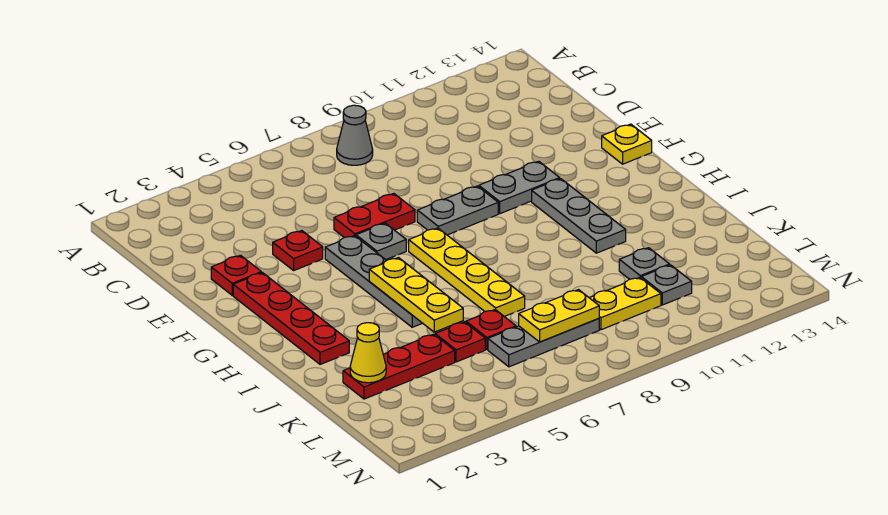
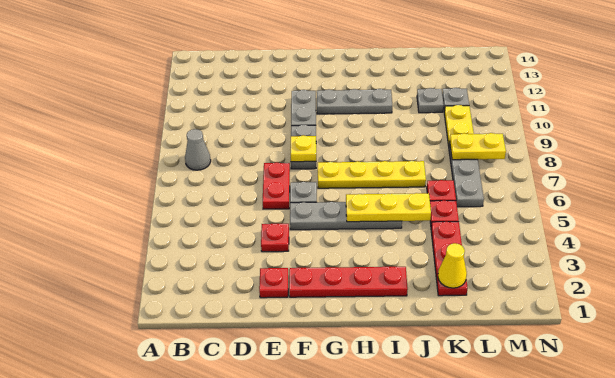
yellow plate F14 level 1 -> yellow plate F8 level 2
yellow plate L7:L8 level 2 -> yellow plate L8:M8 level 2

